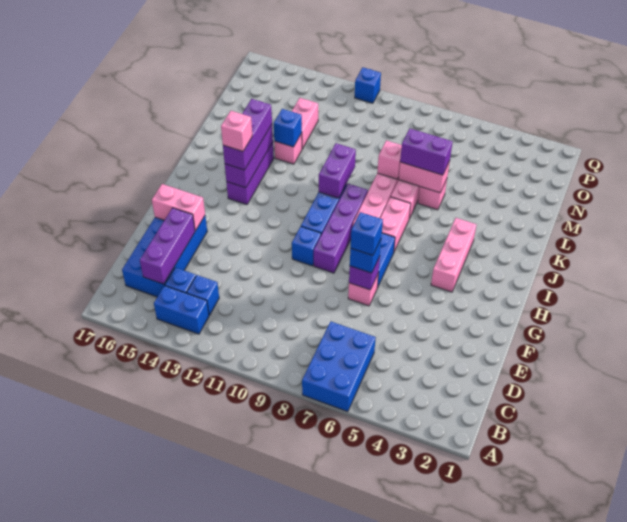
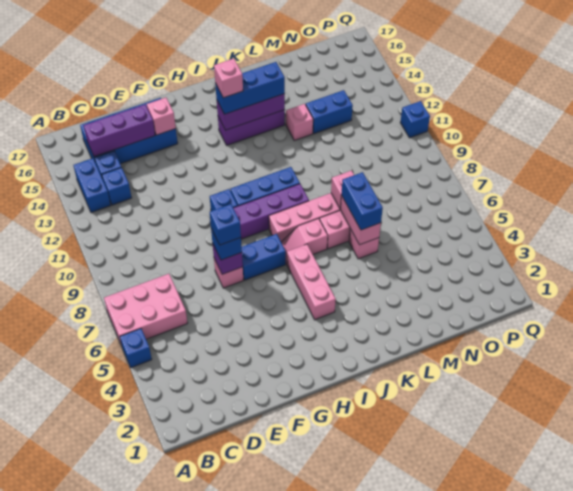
blue brick A6:C7 level 1 -> pink brick A6:C7 level 1
pink brick F15:F16 level 2 -> pink brick F15 level 2
pink brick H4:J4 level 1 -> pink brick I4:I6 level 1
pink brick I7:J7 level 1 -> pink slope I7:J7 level 1 top J
purple brick I14:K14 level 3 -> blue brick I14:K14 level 3
purple brick J10:K10 level 2 -> none
purple brick L6:L7 level 3 -> blue brick L6:L7 level 3
blue brick L13 level 2 -> blue brick A5 level 1
pink brick M13:N13 level 1 -> blue brick M13:N13 level 1

